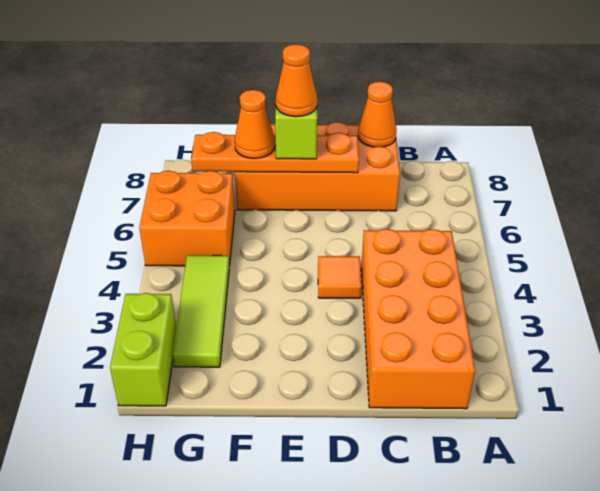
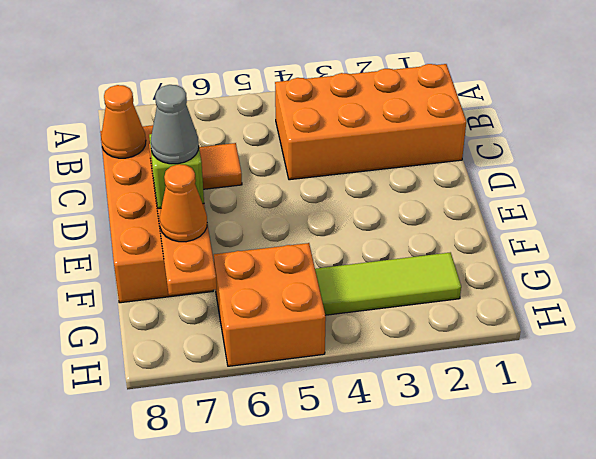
orange tile D4 level 1 -> orange tile C6 level 1
orange cone E7 level 4 -> grey cone E7 level 4
lime brick H1:H2 level 1 -> none

